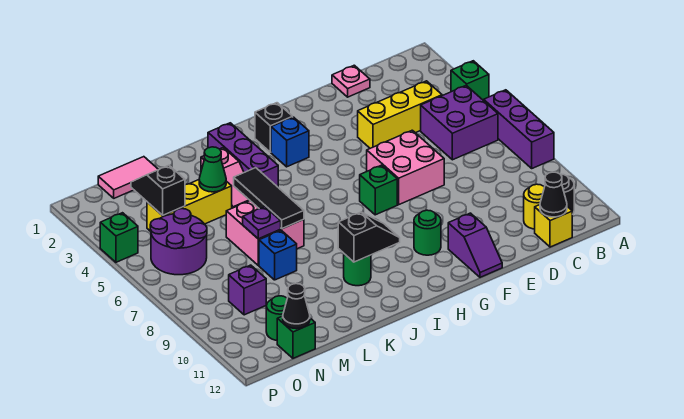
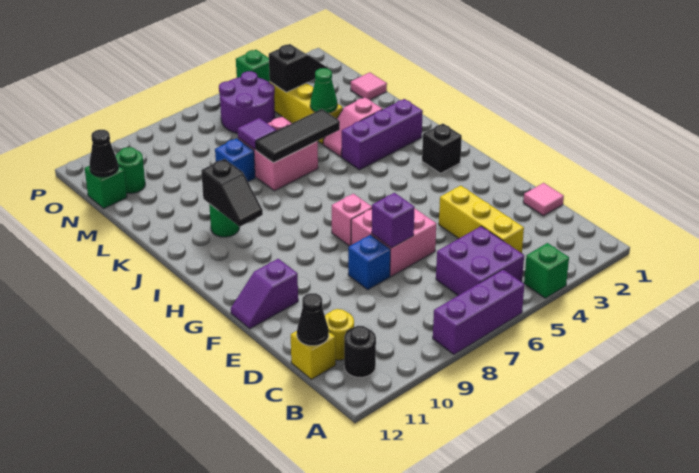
pink plate D1 level 1 -> pink tile D1 level 1
green brick G7 level 1 -> pink brick G7 level 1
green round brick G10 level 1 -> none
blue brick H3 level 1 -> blue brick E8 level 1
purple plate L7 level 2 -> purple tile L7 level 2
pink tile M1:N1 level 1 -> pink tile M1 level 1
purple brick N9 level 1 -> purple brick E7 level 2

